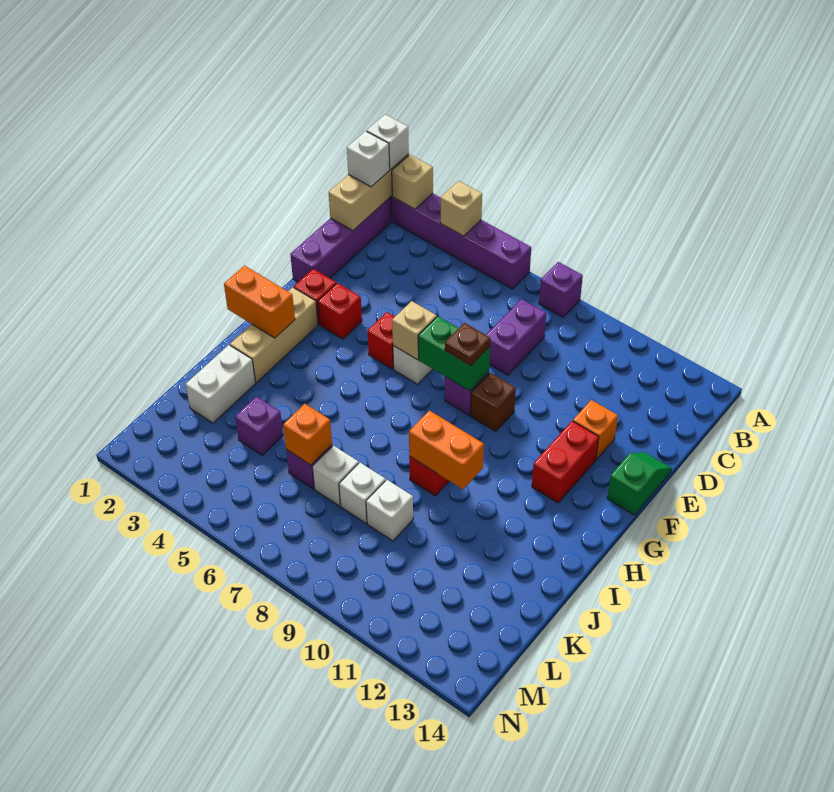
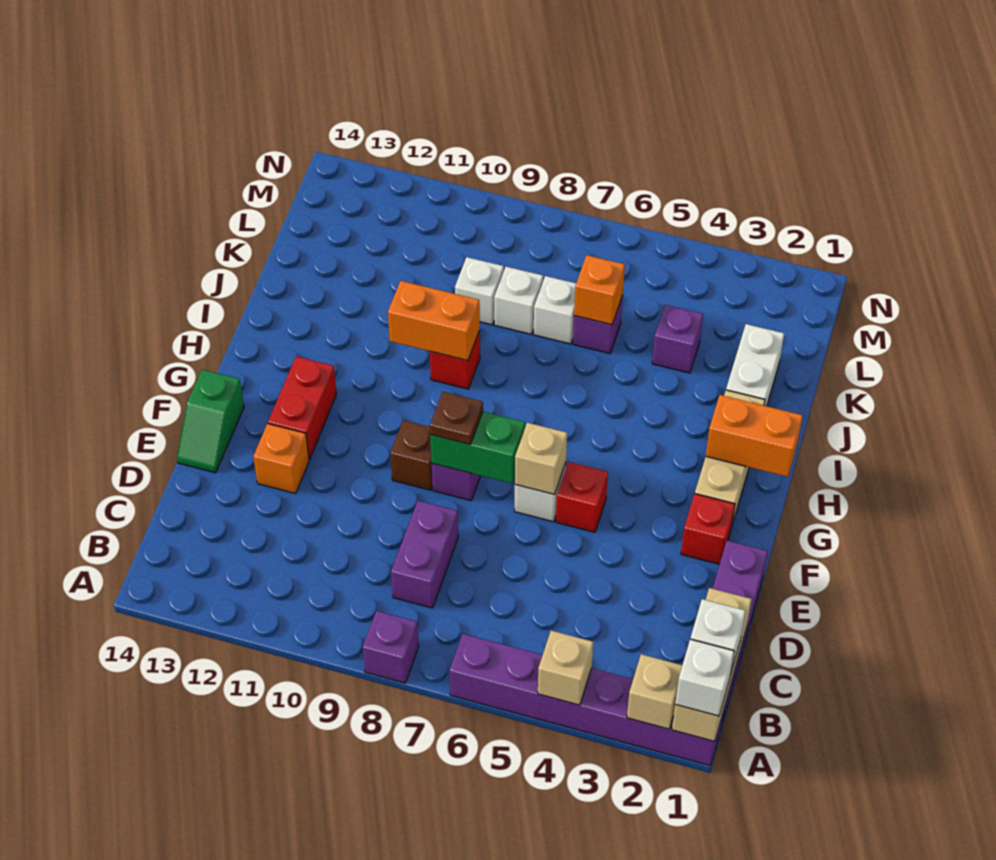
red brick F3 level 1 -> none

